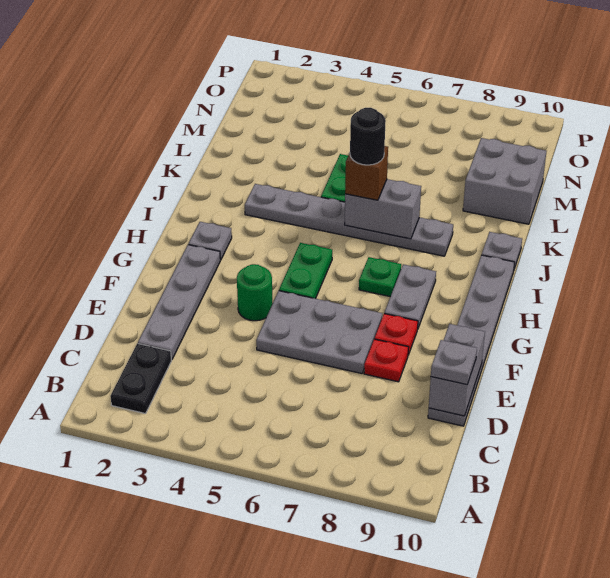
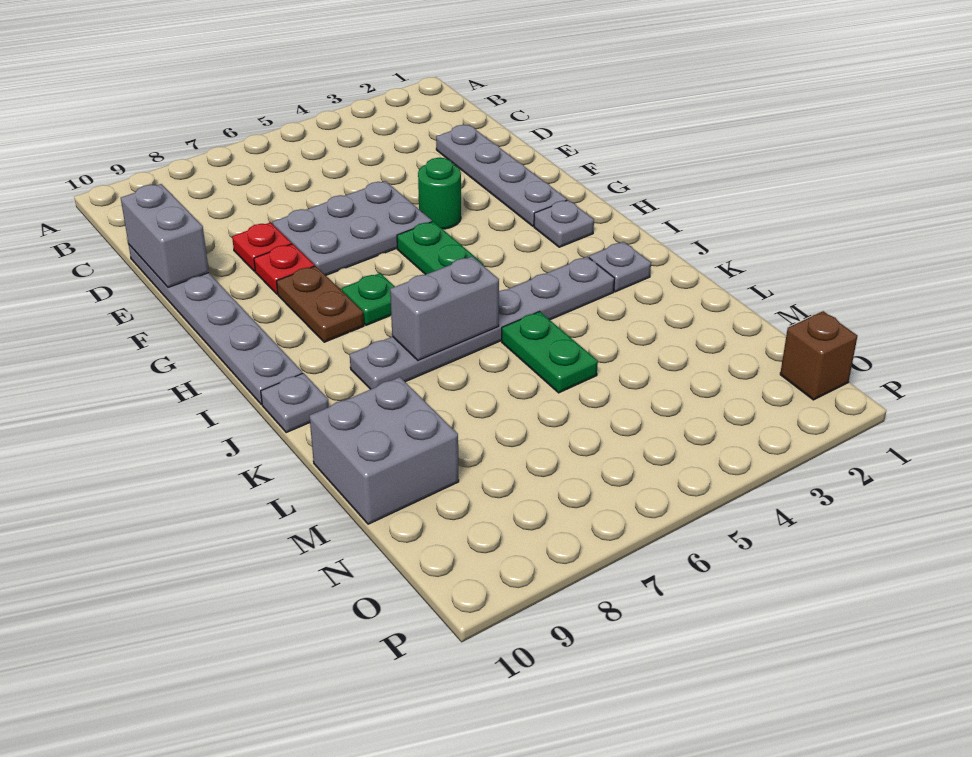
black plate B2:C2 level 1 -> none
grey plate D10 level 3 -> grey plate J2 level 1
grey plate G8:H8 level 1 -> brown plate G8:H8 level 1
brown brick J6 level 3 -> brown brick O1 level 1
black round brick J6 level 4 -> none

